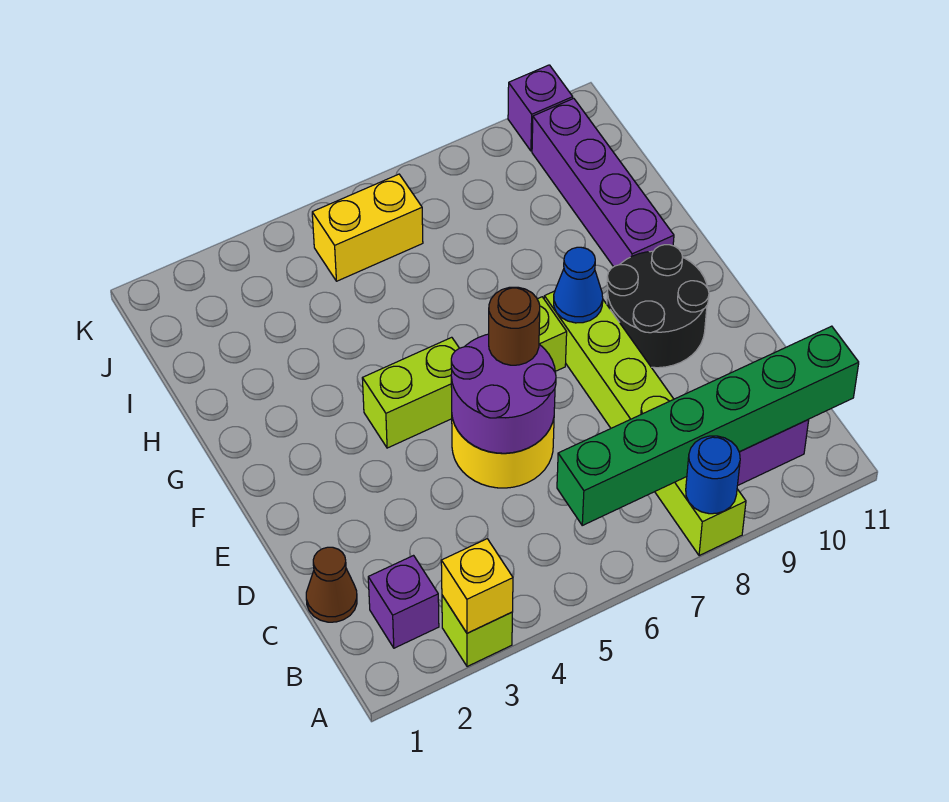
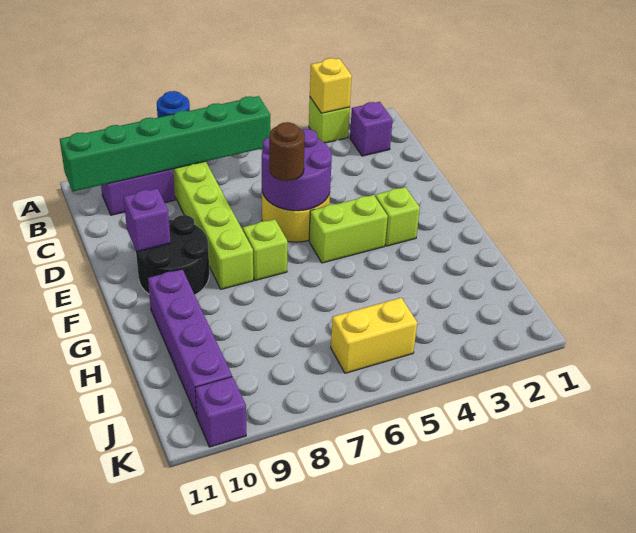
brown cone C1 level 1 -> none
none -> purple brick E10 level 2
none -> lime brick F3 level 1
blue cone F8 level 2 -> none

